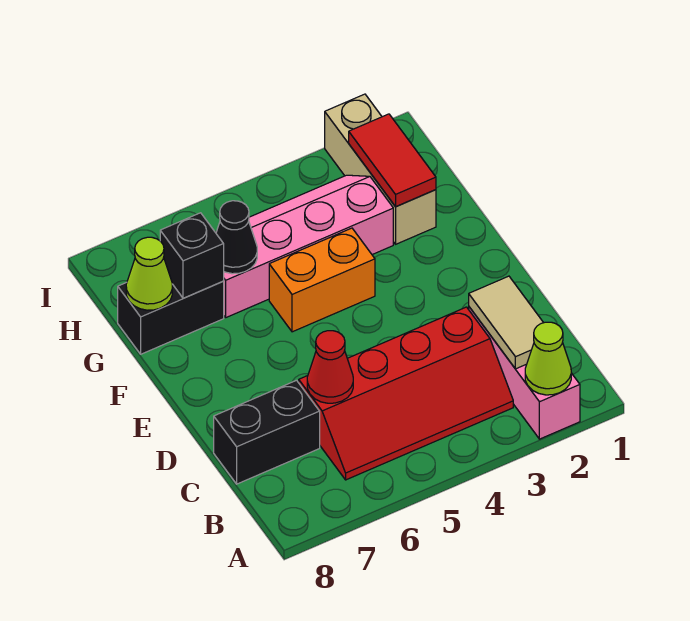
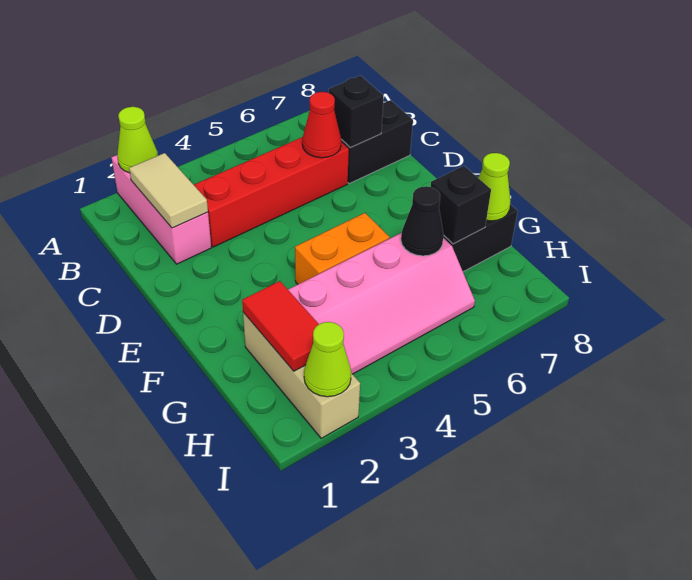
none -> black brick C7 level 2
none -> lime cone I2 level 2

